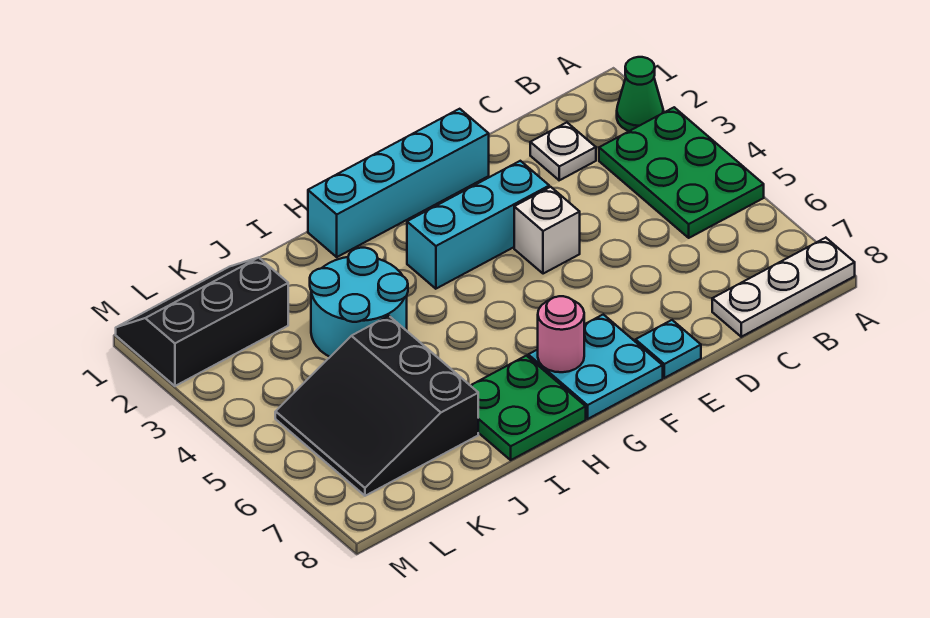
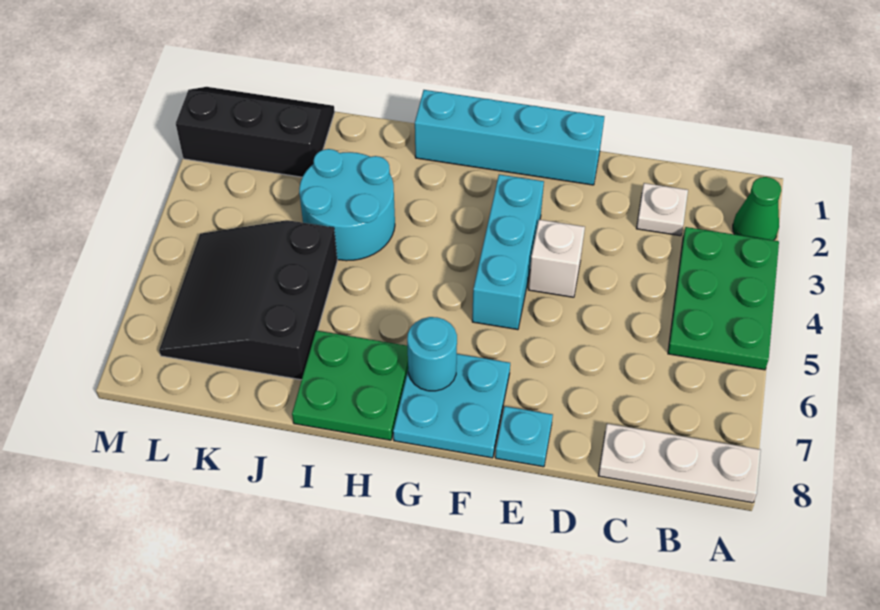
cyan brick E3:G3 level 1 -> cyan brick F3:F5 level 1
pink round brick G7 level 2 -> cyan round brick G7 level 2

